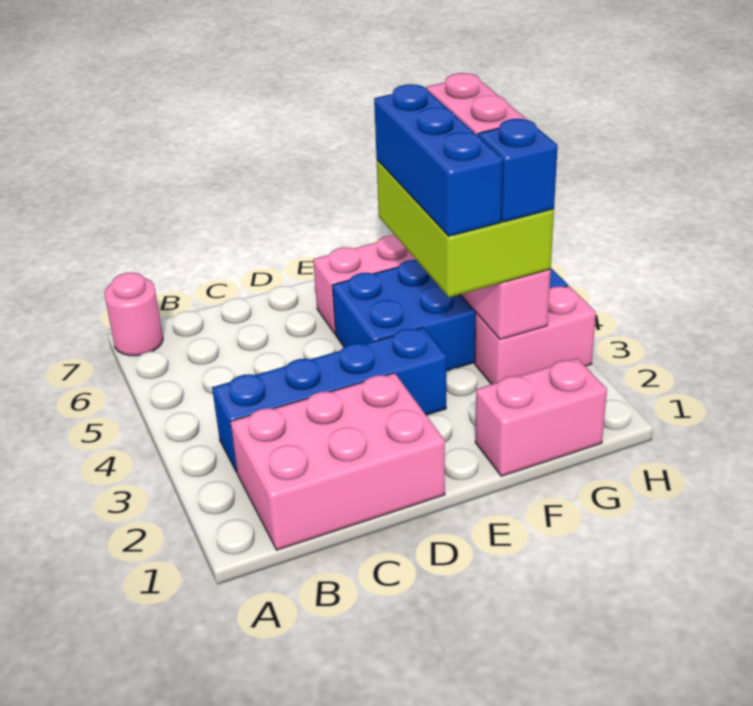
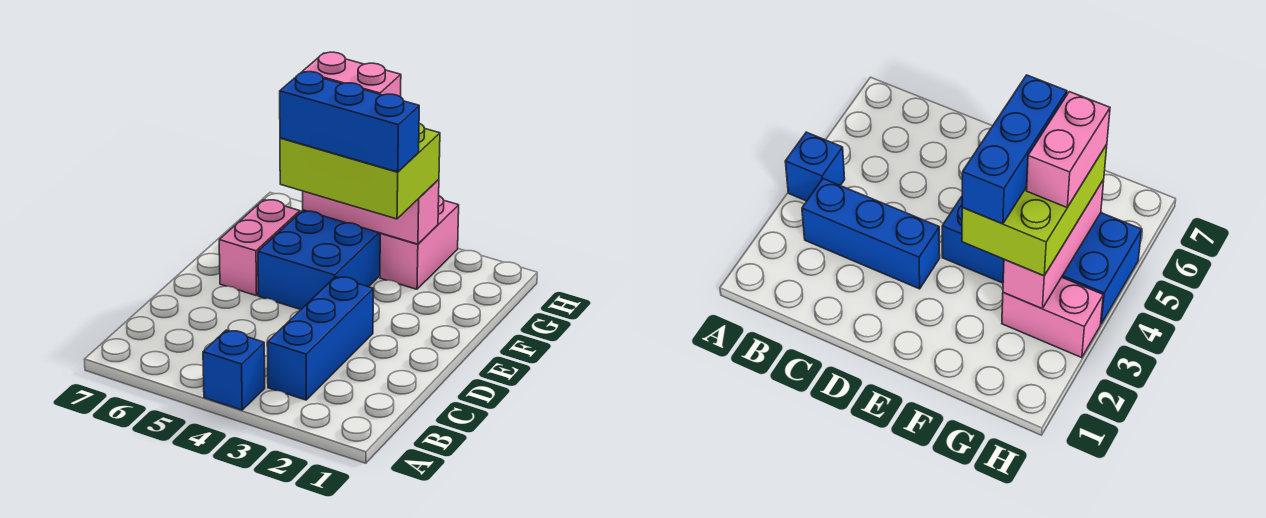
pink round brick A7 level 1 -> none
pink brick B1:D2 level 1 -> none
blue brick B3:E3 level 1 -> blue brick B3:D3 level 1
pink brick F1:G1 level 1 -> none
blue brick G3 level 4 -> blue brick A4 level 1

